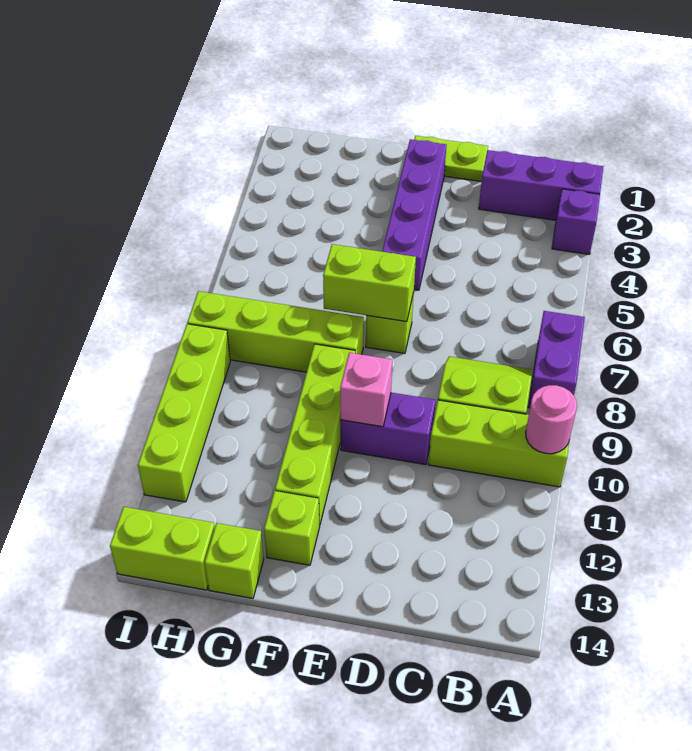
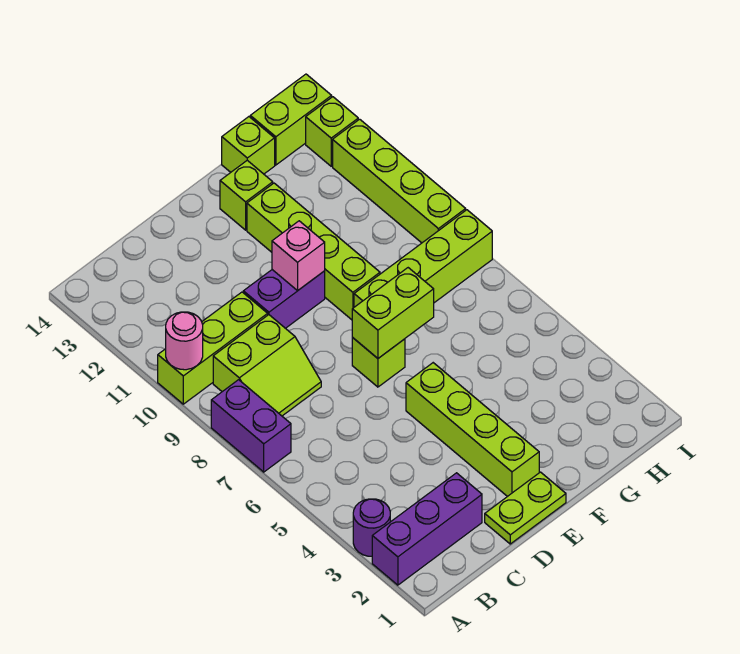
purple brick A3 level 1 -> purple round brick A3 level 1
purple brick E2:E5 level 1 -> lime brick E2:E5 level 1
none -> lime brick I13 level 1

